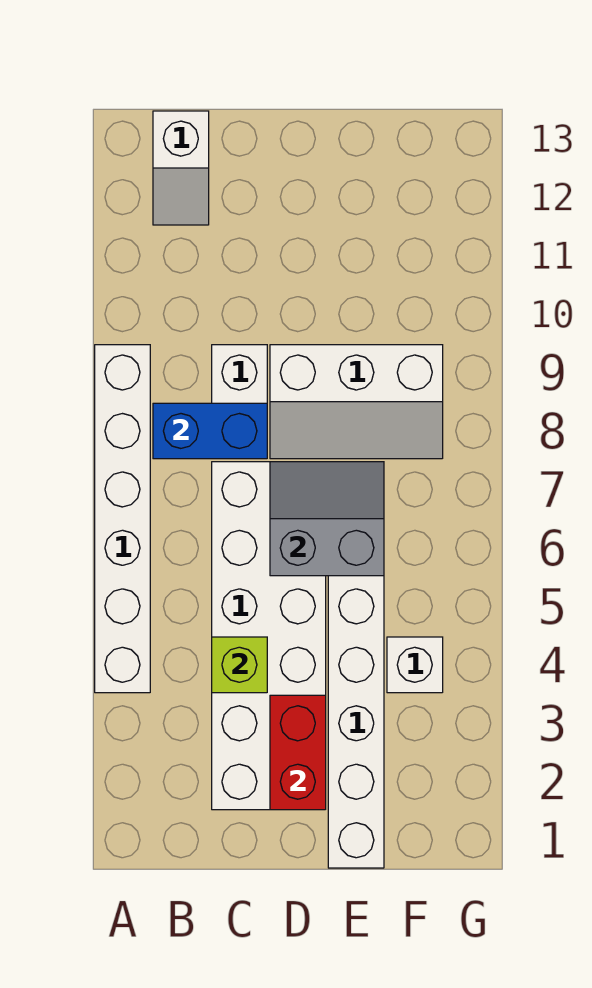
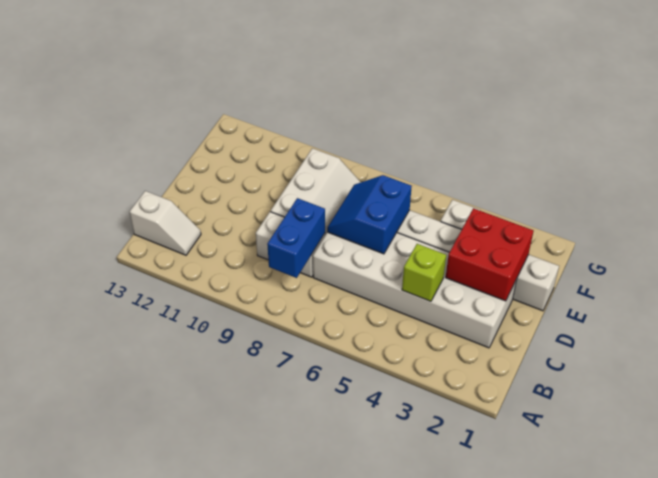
white brick A4:A9 level 1 -> none
red brick D2:D3 level 2 -> red brick D2:E3 level 2
grey slope D6:E7 level 2 top 6 -> blue slope D6:E7 level 2 top 6

